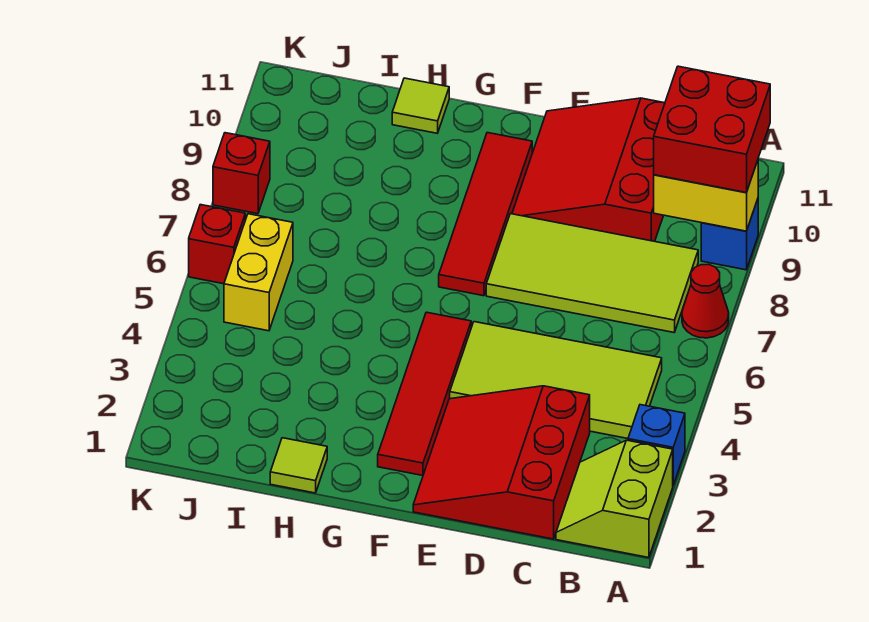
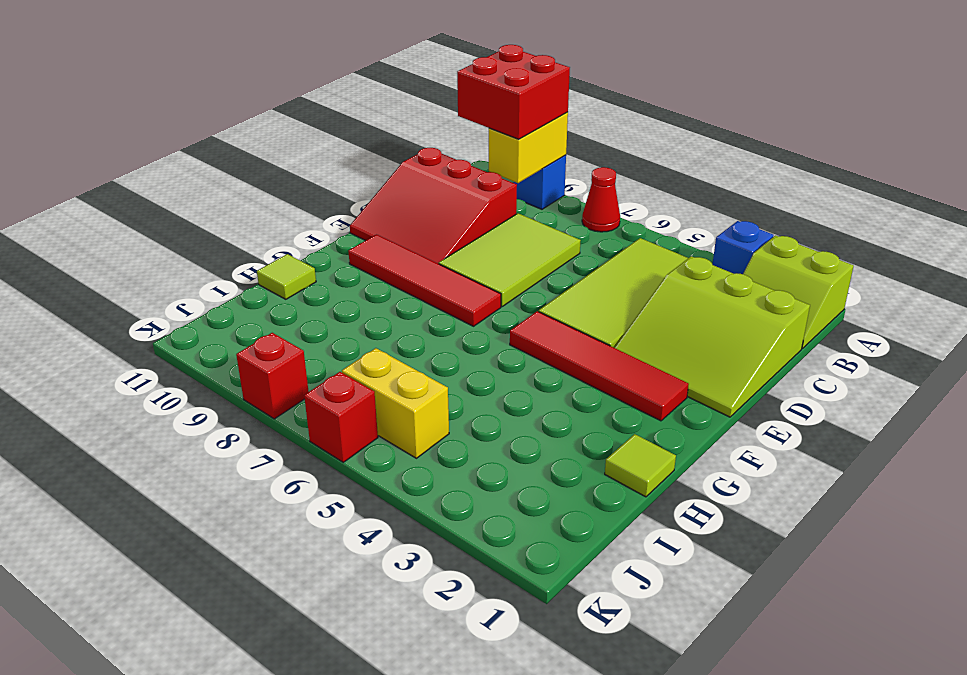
lime tile B7:E8 level 1 -> lime tile C7:E8 level 1
red slope C1:E3 level 1 top C -> lime slope C1:E3 level 1 top C

